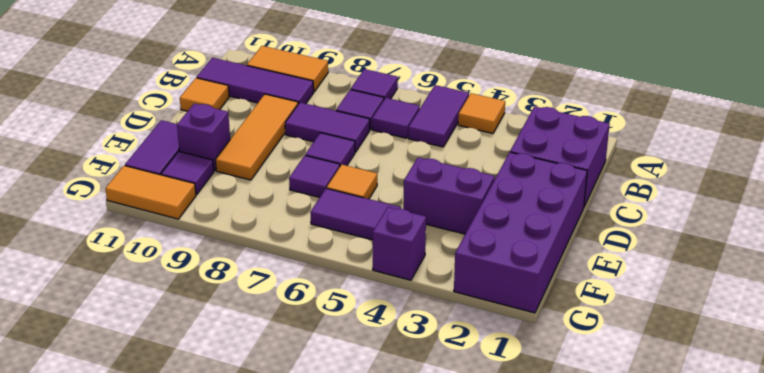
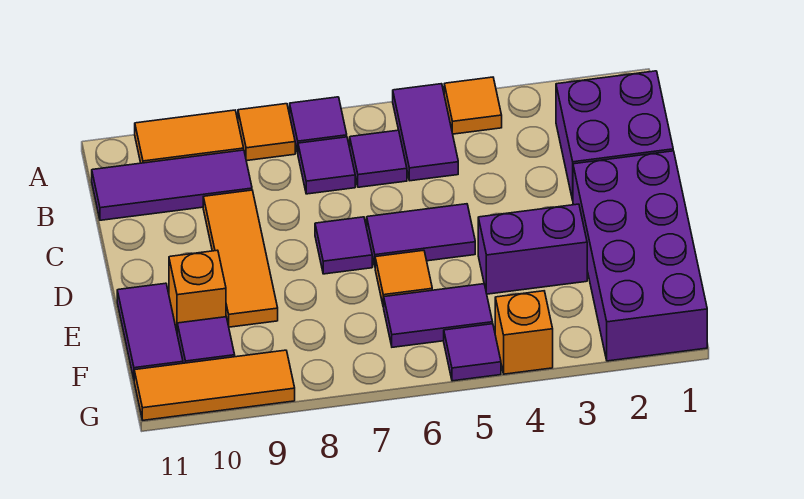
purple tile C7:C8 level 1 -> purple tile D5:D6 level 1
orange tile C11 level 1 -> orange tile A8 level 1
purple tile E7 level 1 -> purple tile G5 level 1
purple brick E10 level 1 -> orange brick E10 level 1
purple brick G4 level 1 -> orange brick G4 level 1
orange tile G10:G11 level 1 -> orange tile G9:G11 level 1

